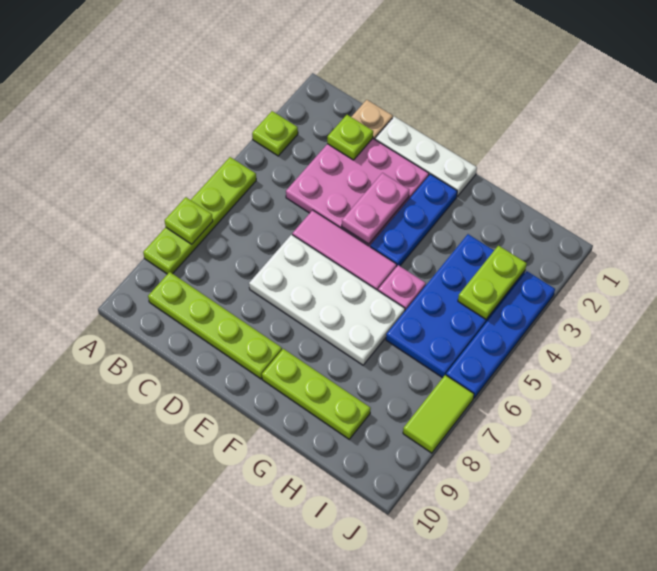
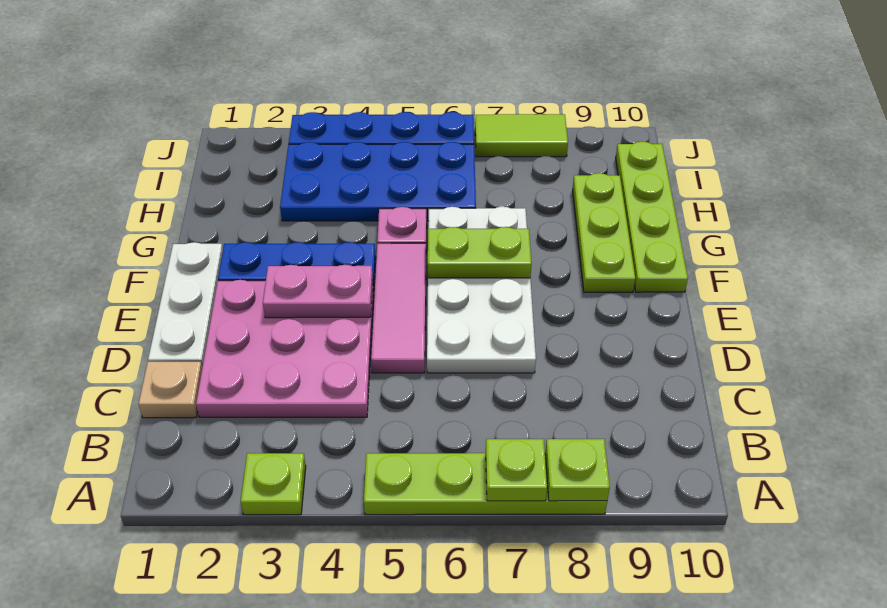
lime plate B9:E9 level 1 -> lime plate F10:I10 level 1
lime plate C2 level 2 -> lime plate A8 level 2
lime plate I3:I4 level 2 -> lime plate F6:F7 level 2

